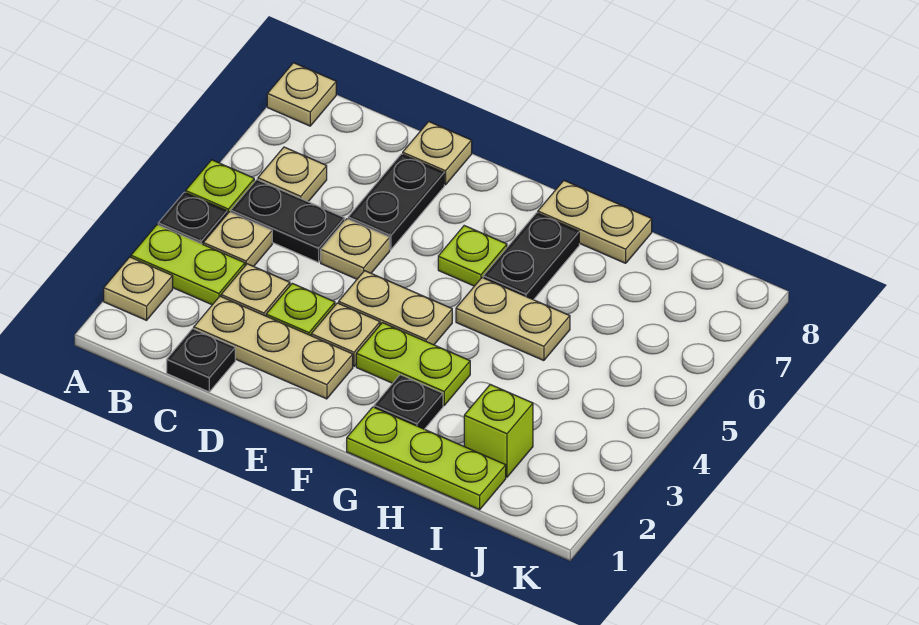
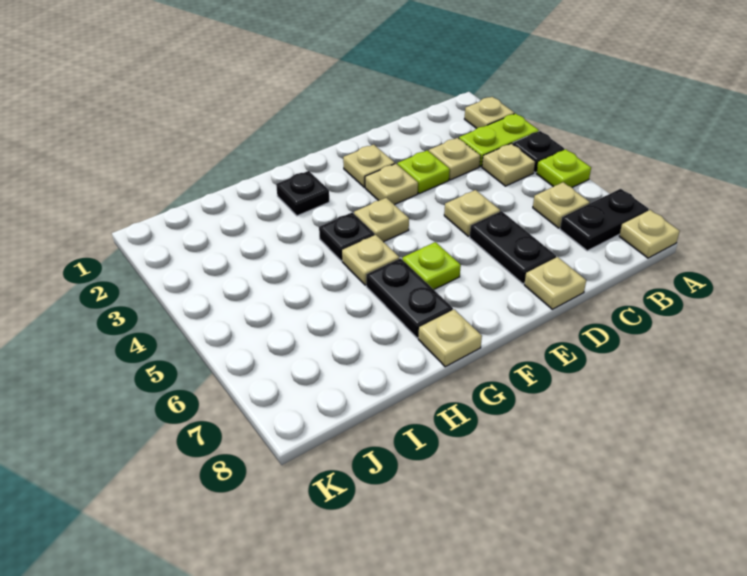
black plate B5:C5 level 1 -> black plate A7:B7 level 1
black plate C1 level 1 -> black plate G4 level 1
tan plate C2:E2 level 1 -> tan plate E2 level 1
tan plate E4:F4 level 1 -> tan plate F4 level 1
lime plate F3:G3 level 1 -> none
lime plate G1:I1 level 1 -> none
tan plate G5:H5 level 1 -> tan plate G5 level 1
tan plate G8:H8 level 1 -> tan plate G8 level 1
lime brick I2 level 1 -> none

